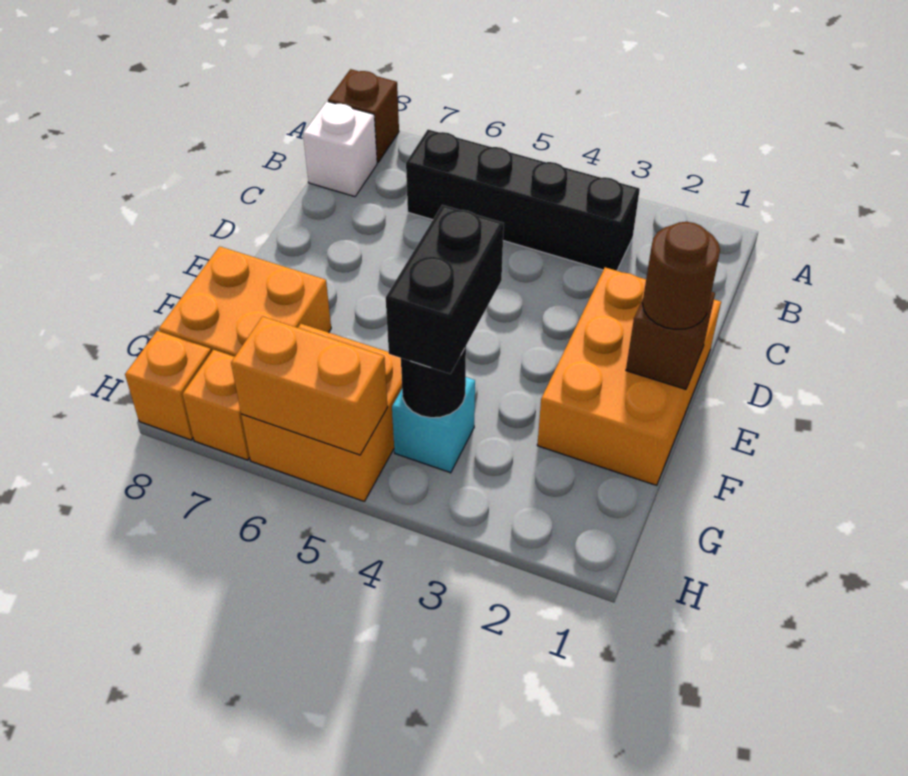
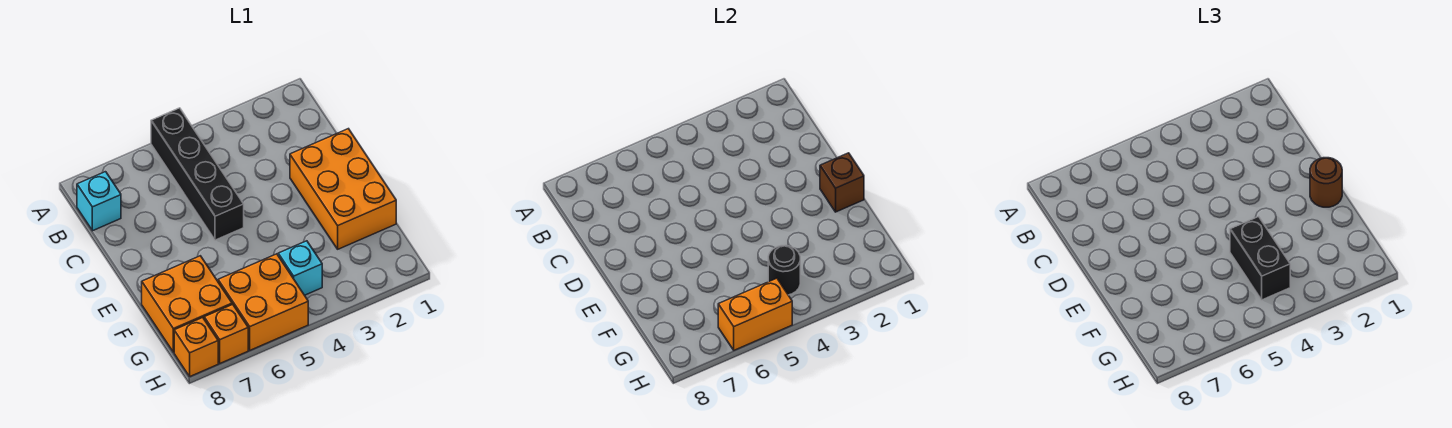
brown brick A8 level 1 -> none
black brick B3:B6 level 1 -> black brick A5:D5 level 1
white brick B8 level 1 -> cyan brick B8 level 1

